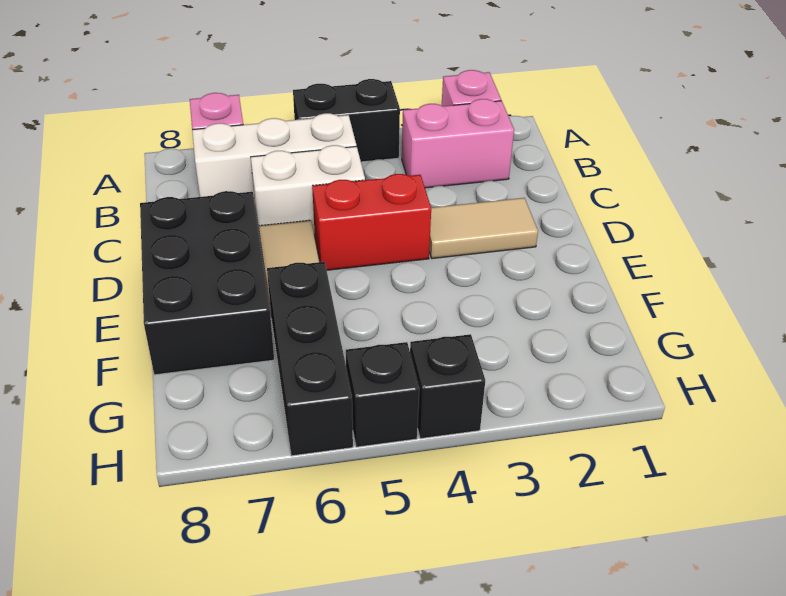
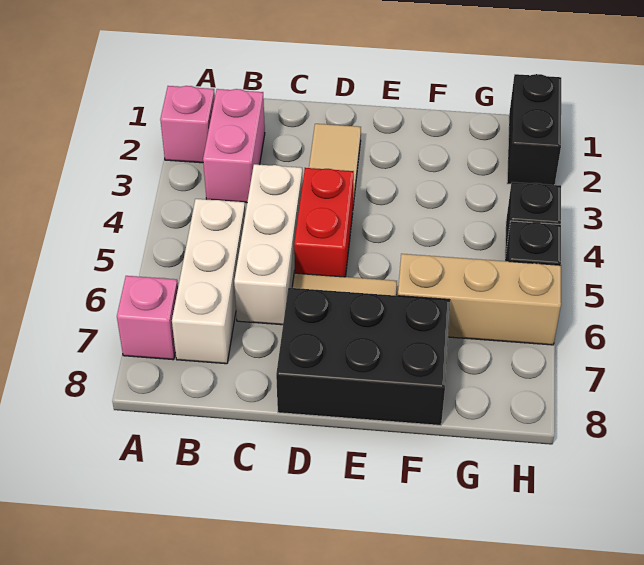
black brick A4:A5 level 1 -> black brick H1:H2 level 1
white brick C5:C6 level 1 -> white brick C4:C6 level 1
black brick F6:H6 level 1 -> tan brick F6:H6 level 1

